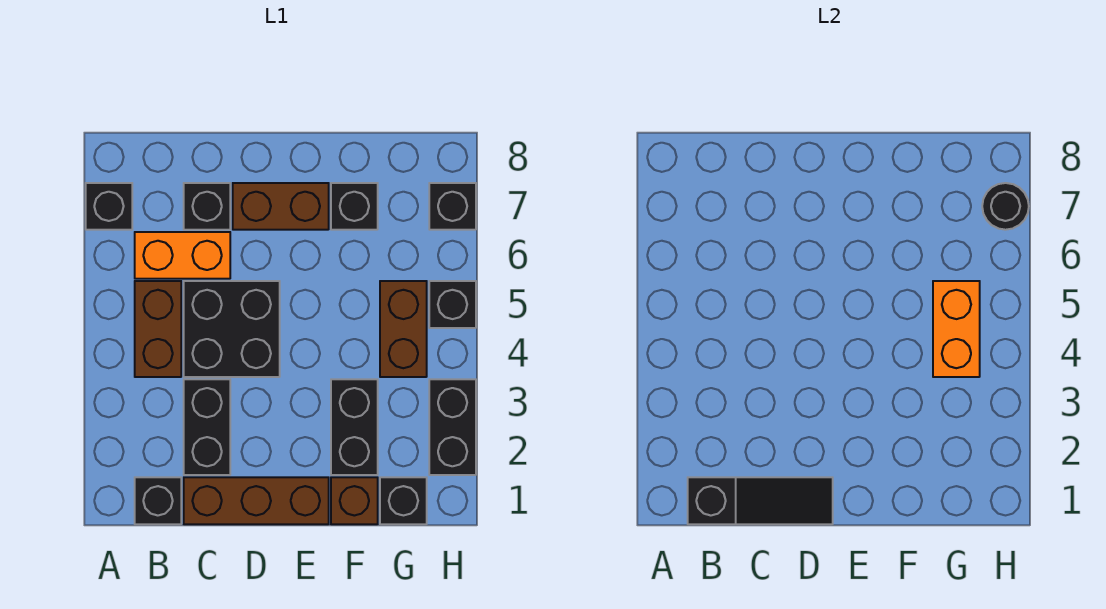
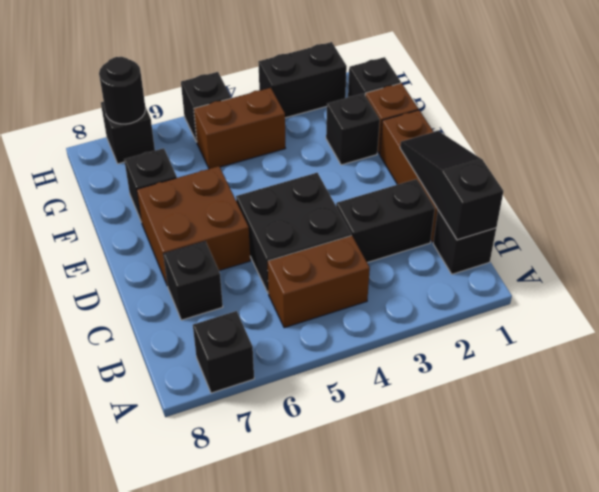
orange brick B6:C6 level 1 -> none
brown brick D7:E7 level 1 -> brown brick D6:E7 level 1
black brick F2:F3 level 1 -> black brick F2 level 1
orange brick G4:G5 level 2 -> none

